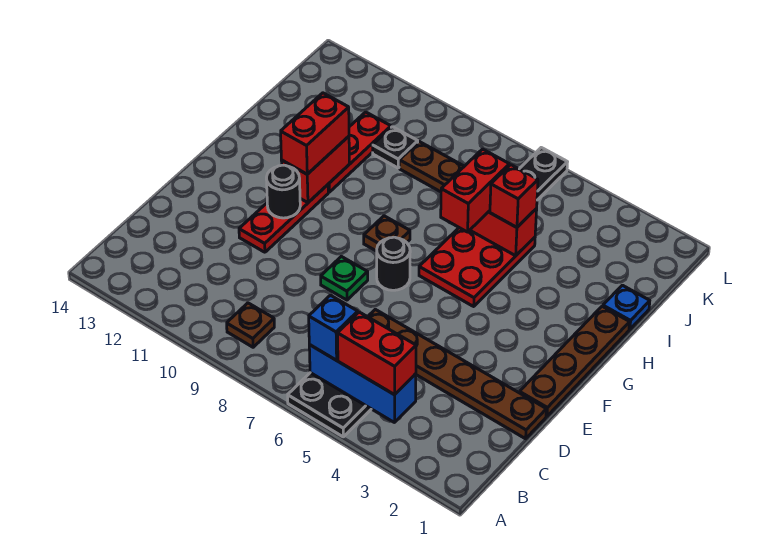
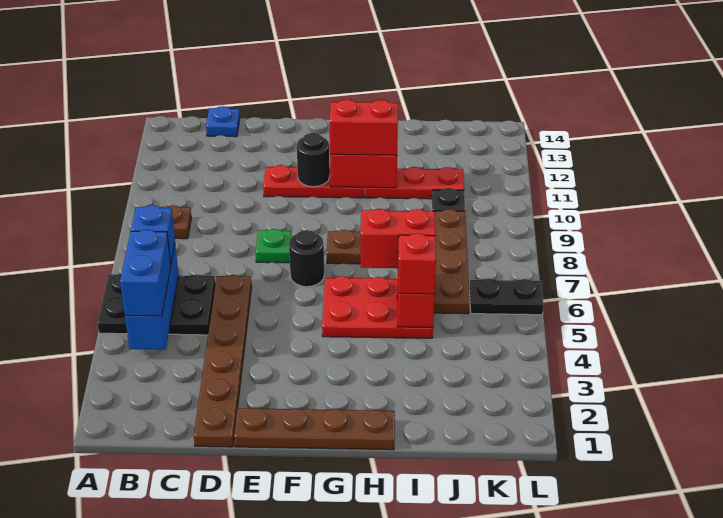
red brick B4:B5 level 3 -> blue brick B4:B5 level 3
blue plate I1 level 1 -> blue plate C14 level 1

